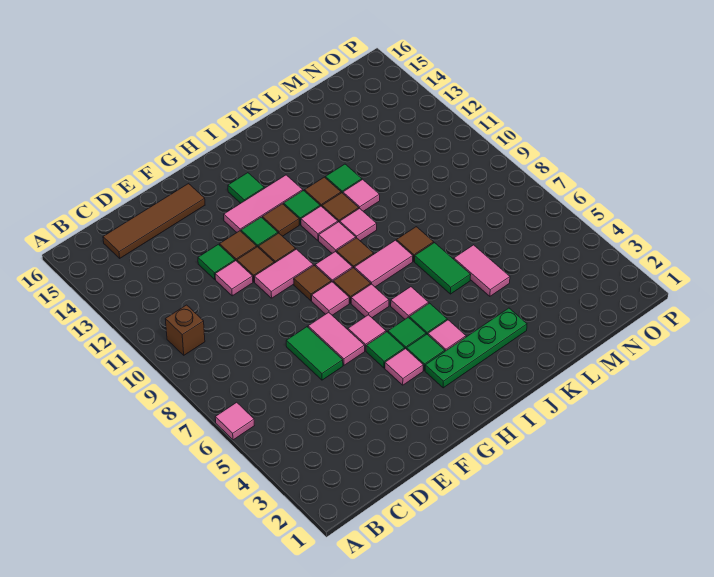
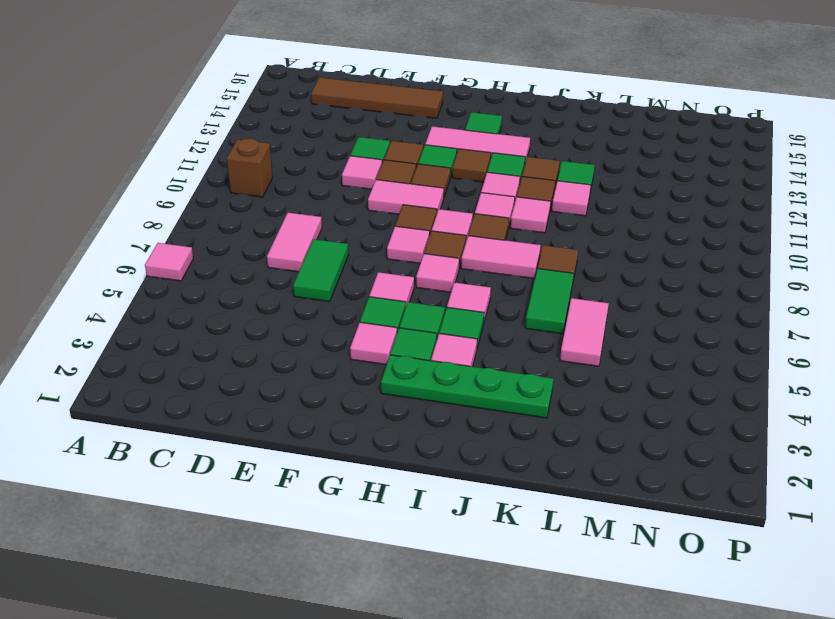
pink tile F6:F7 level 1 -> pink tile D7:D8 level 1

